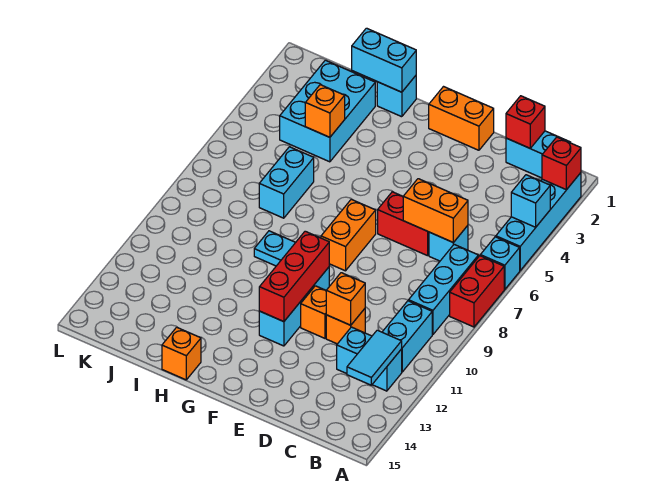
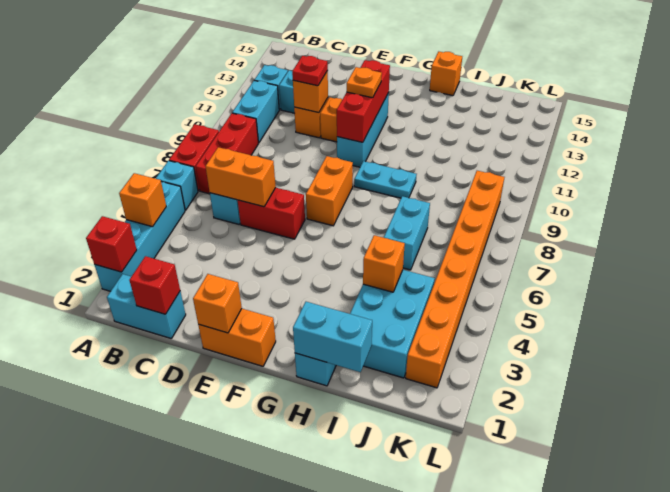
cyan brick A4 level 2 -> orange brick A4 level 2
cyan brick B7:B9 level 1 -> red brick B7:B9 level 1
cyan tile B12:B13 level 2 -> none
none -> red plate D11 level 3
none -> orange brick E1 level 2
none -> orange plate F11 level 3
none -> orange brick K2:K9 level 1

